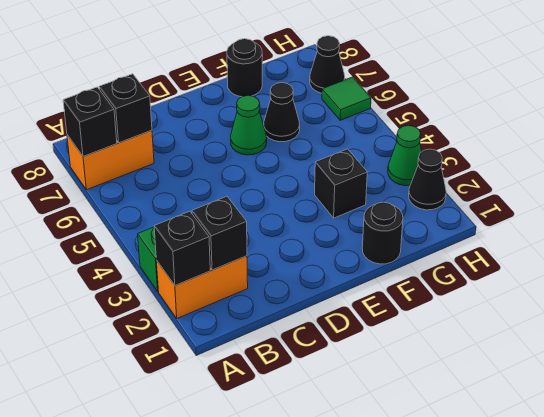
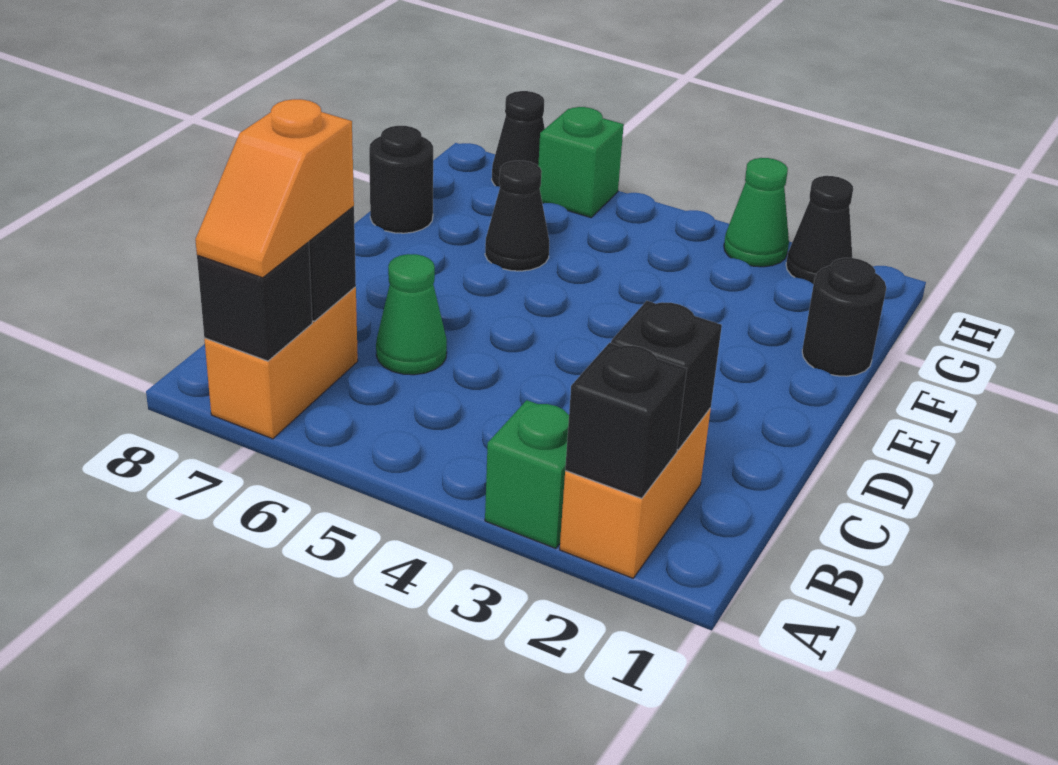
none -> orange slope A7:B7 level 3 top B
green cone E6 level 1 -> green cone C6 level 1
black brick F3 level 1 -> none
green tile H6 level 1 -> green brick H6 level 1

